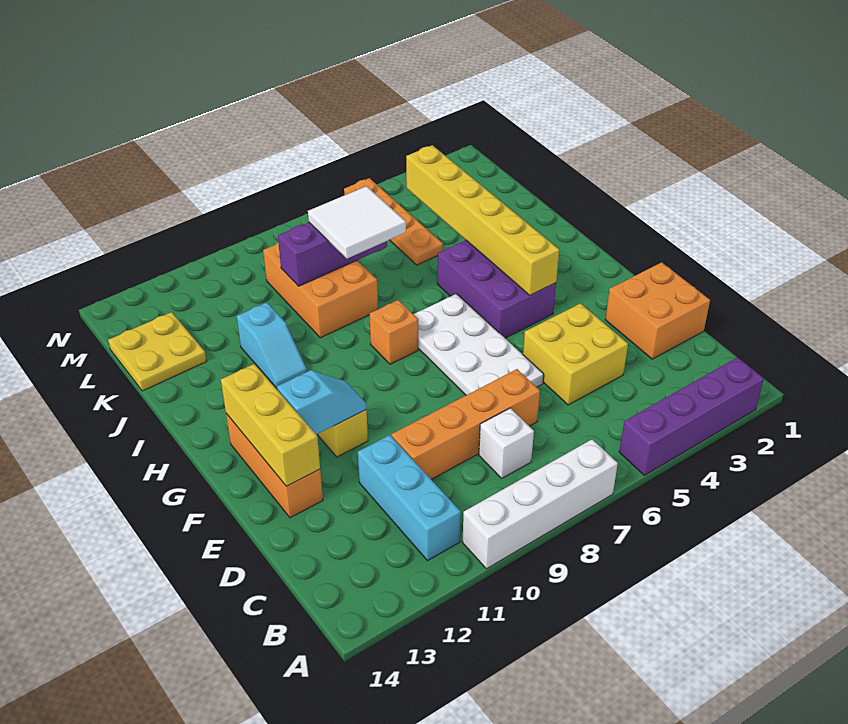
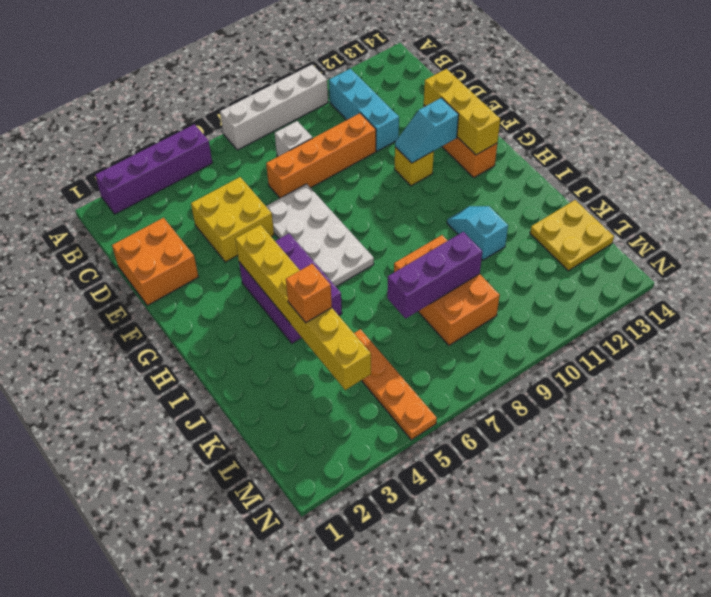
orange brick H8 level 1 -> orange brick J4 level 3
white tile J7:K8 level 3 -> none

